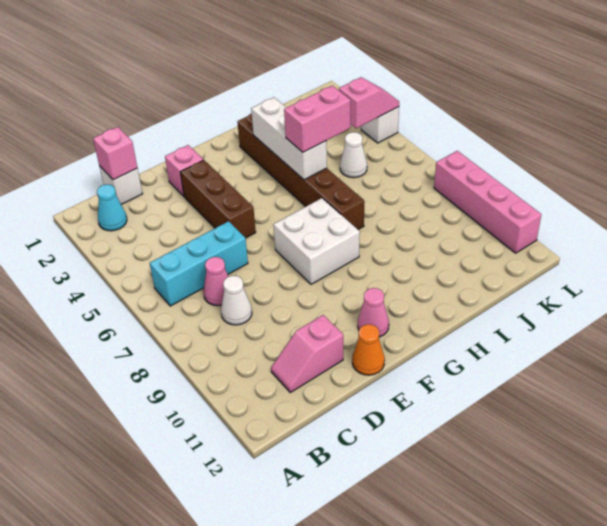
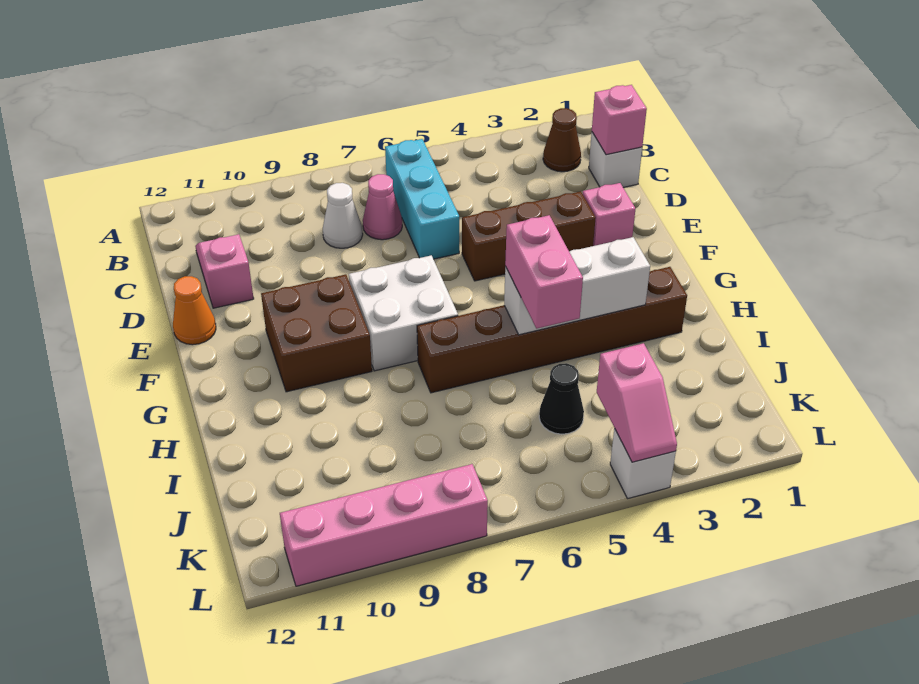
cyan cone B2 level 1 -> brown cone B2 level 1
none -> brown brick F9:G10 level 1
pink cone F11 level 1 -> none
white cone J5 level 1 -> black cone J5 level 1

